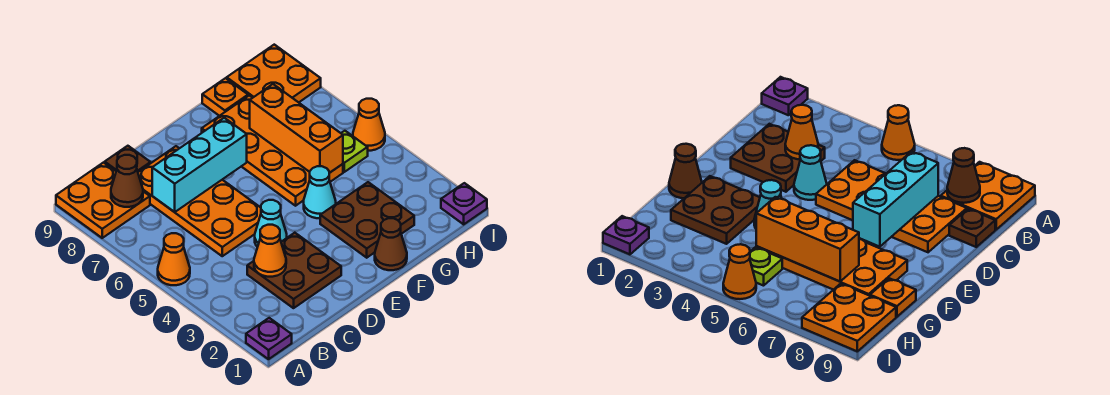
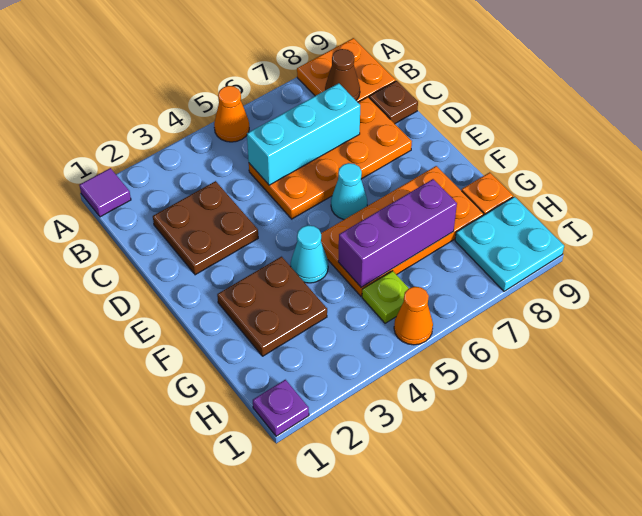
purple plate A1 level 1 -> purple tile A1 level 1
orange cone C3 level 2 -> none
cyan brick C7:E7 level 2 -> cyan brick C5:C7 level 2
cyan cone D4 level 1 -> cyan cone E6 level 1
brown cone F1 level 1 -> none
orange brick G5:G7 level 2 -> purple brick G5:G7 level 2
orange plate H8:I9 level 1 -> cyan plate H8:I9 level 1

